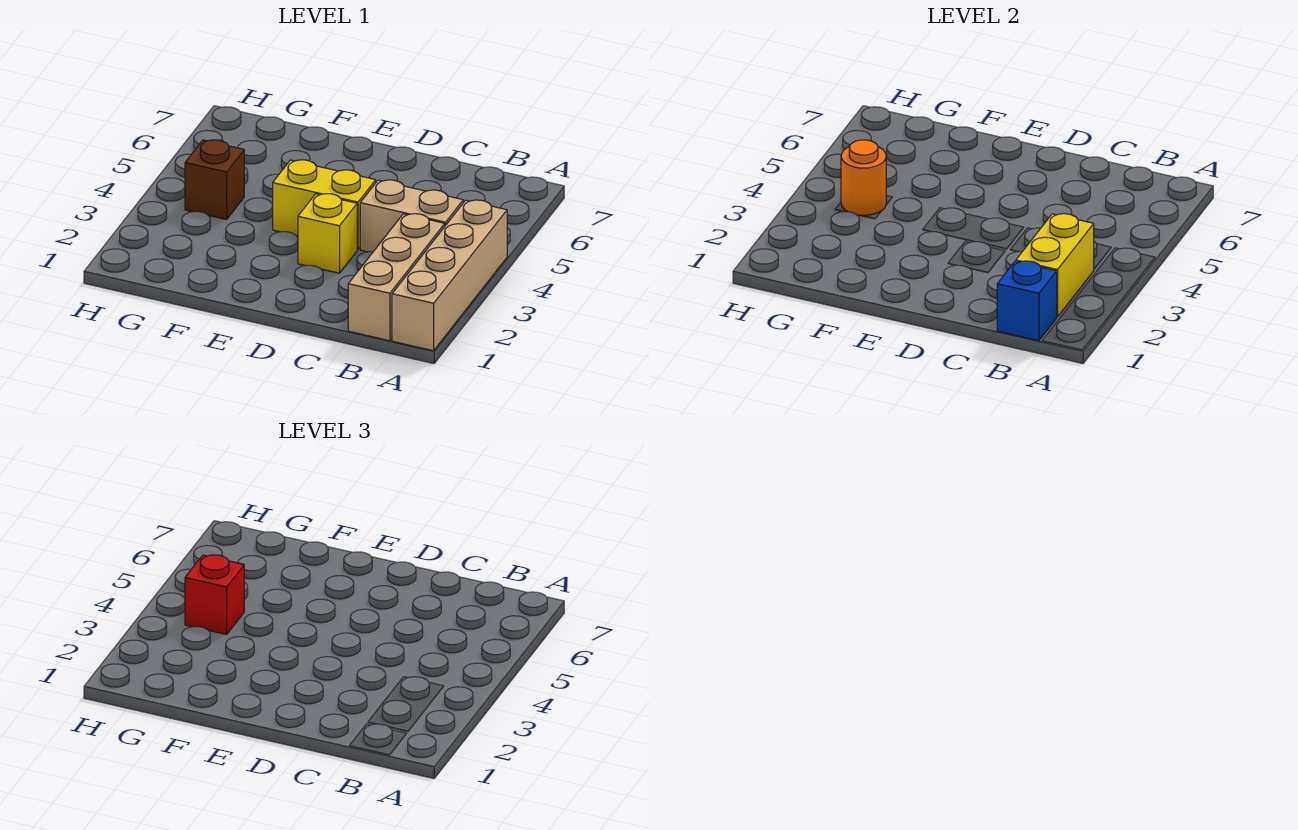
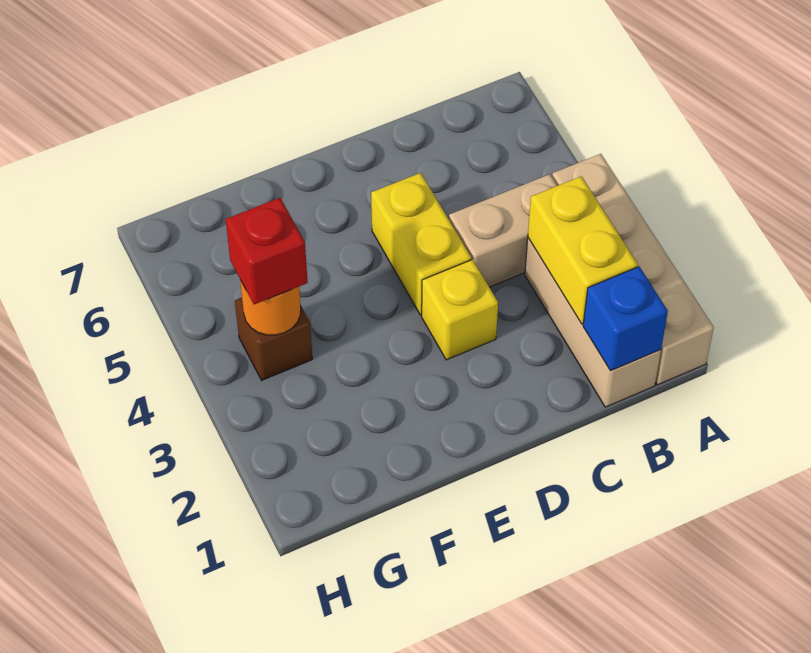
yellow brick D4:E4 level 1 -> yellow brick D4:D5 level 1

